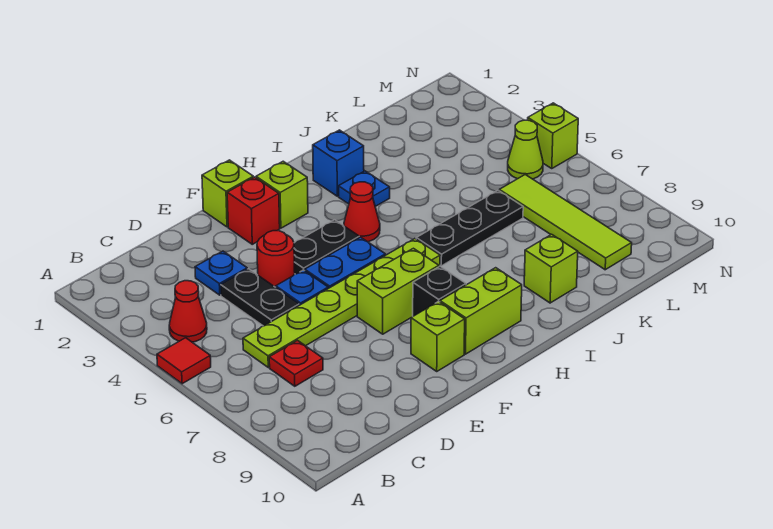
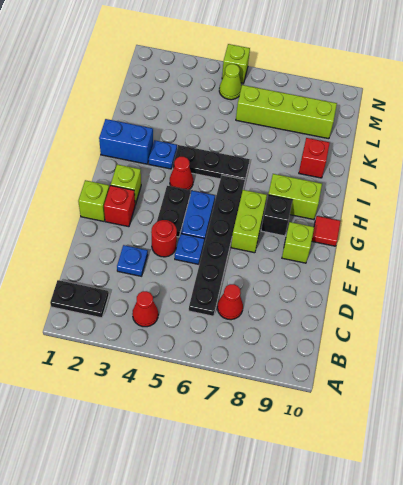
red tile A5 level 1 -> red tile G10 level 1
lime plate C6:H6 level 1 -> black plate C6:H6 level 1
red plate C7 level 1 -> red cone C7 level 1
black plate D4:D5 level 1 -> black plate B1:B2 level 1
lime brick G9:H9 level 1 -> lime brick H8:H9 level 1
blue brick I2 level 1 -> blue brick I1:I2 level 1
black plate I6:K6 level 1 -> black plate I4:I6 level 1
lime brick J9 level 1 -> red brick J9 level 1
lime tile L6:L9 level 1 -> lime brick L6:L9 level 1

